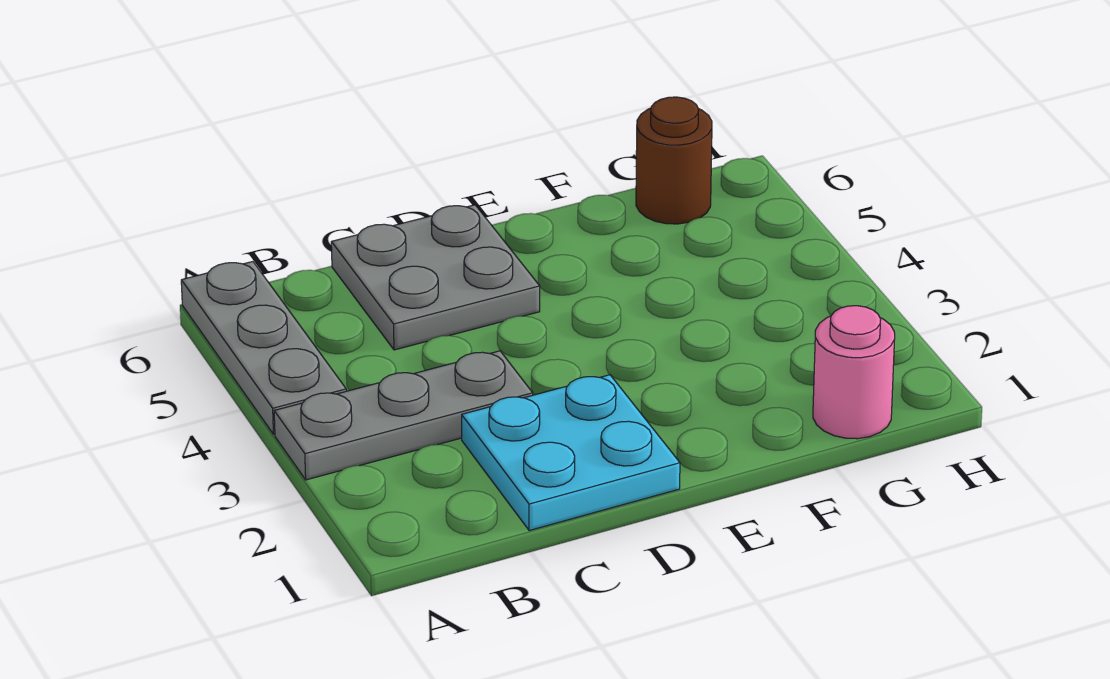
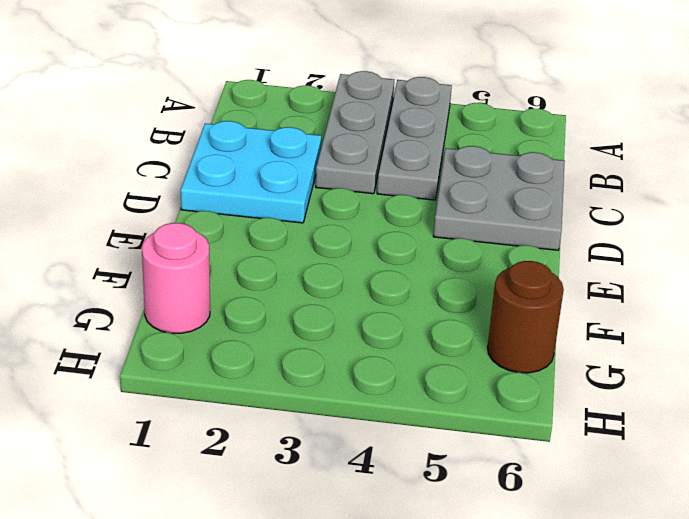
grey plate A4:A6 level 1 -> grey plate A4:C4 level 1

